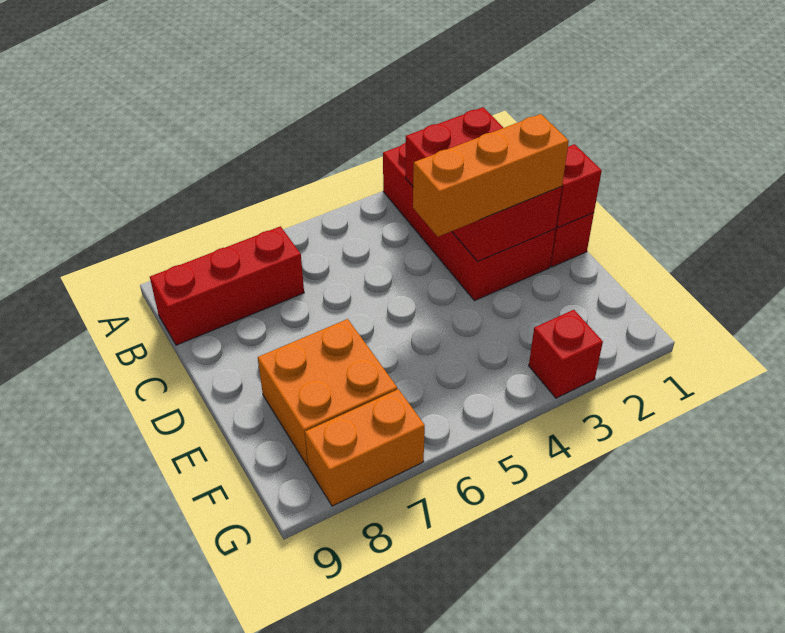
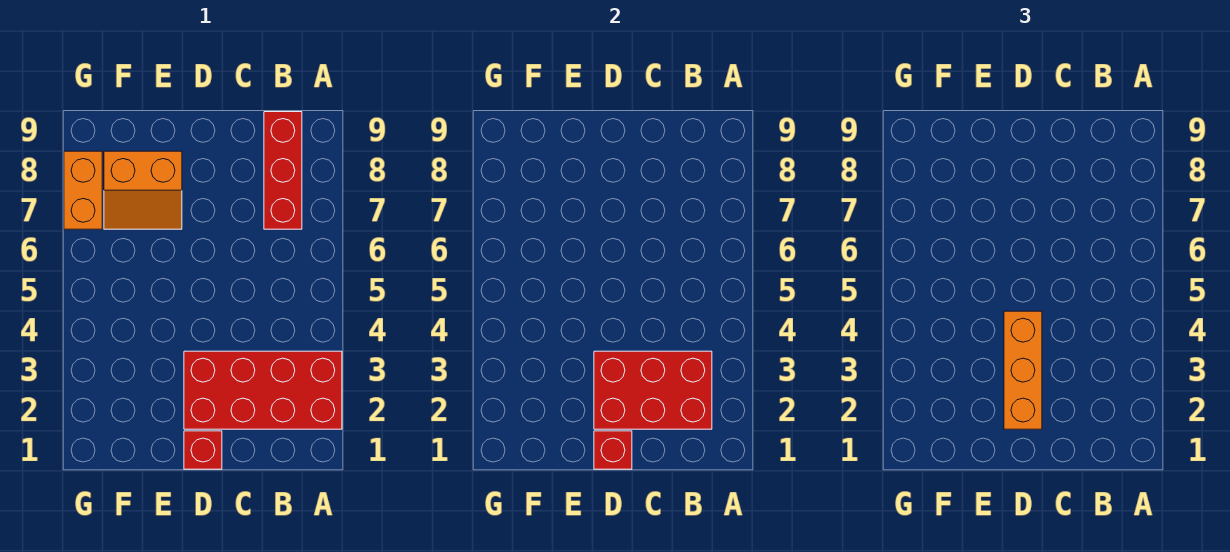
orange brick E7:F8 level 1 -> orange slope E7:F8 level 1 top 8
red brick G3 level 1 -> none

